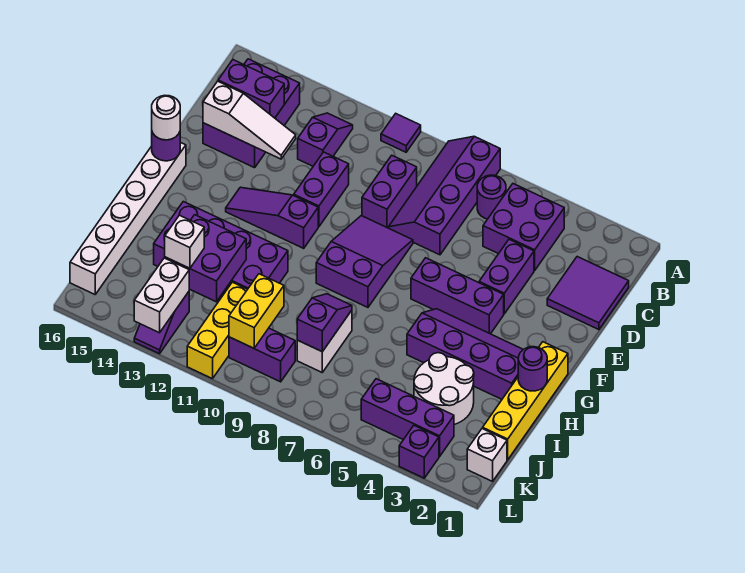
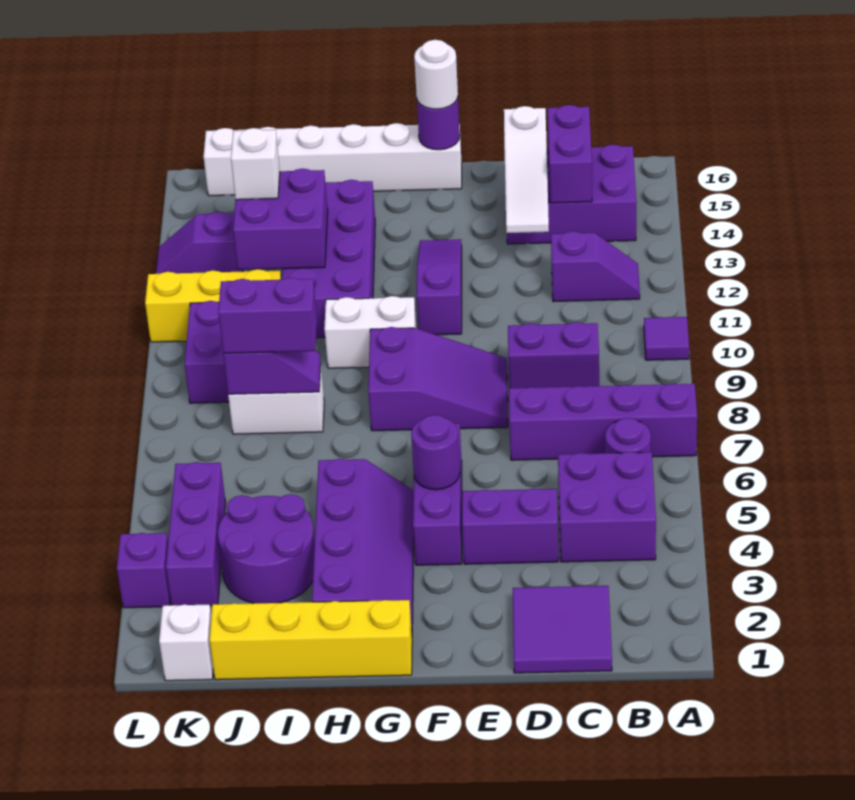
purple brick D11:E11 level 1 -> purple brick I8:J8 level 3
purple round brick H1 level 2 -> purple round brick F5 level 2
white round brick I3:J4 level 1 -> purple round brick I3:J4 level 1
yellow brick J10:K10 level 2 -> none
white brick K13:L13 level 2 -> white brick G10:H10 level 1

